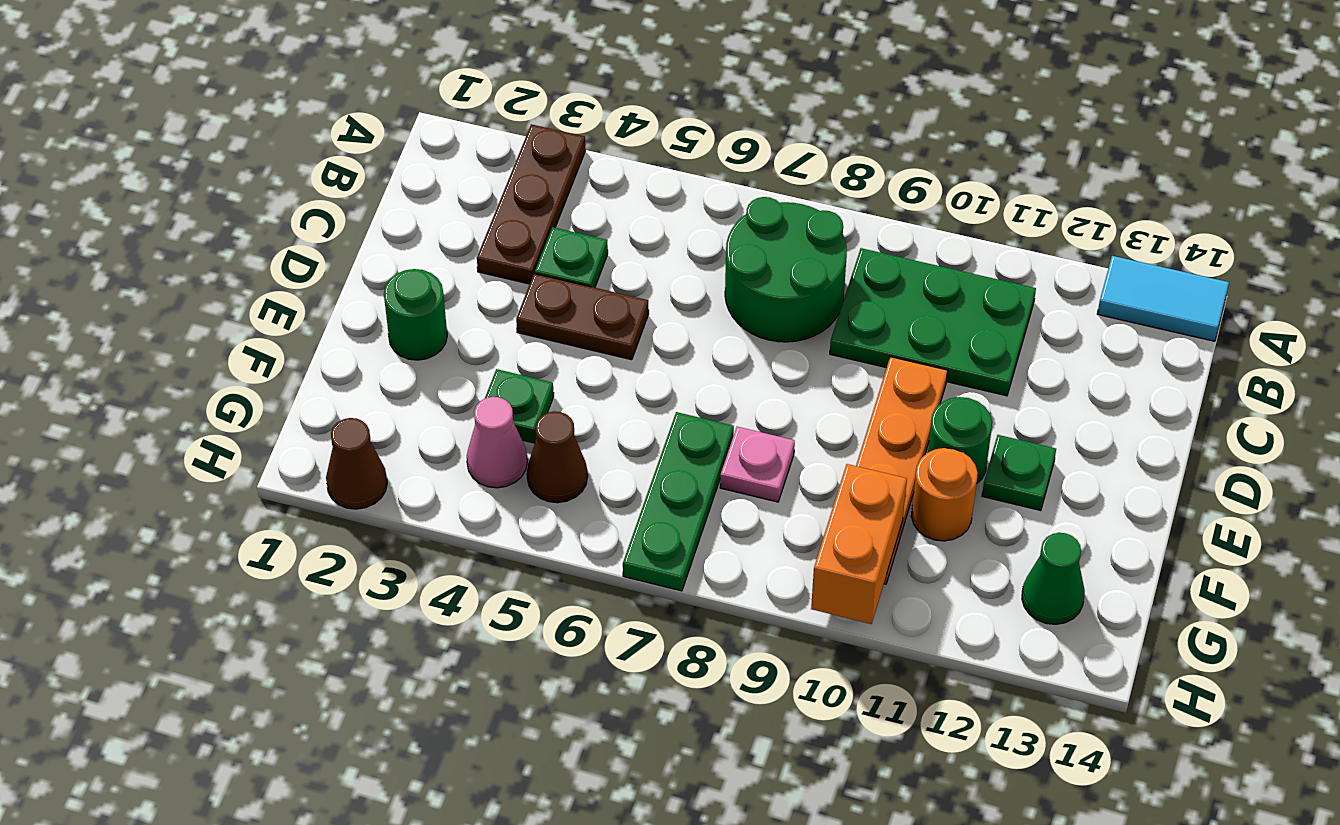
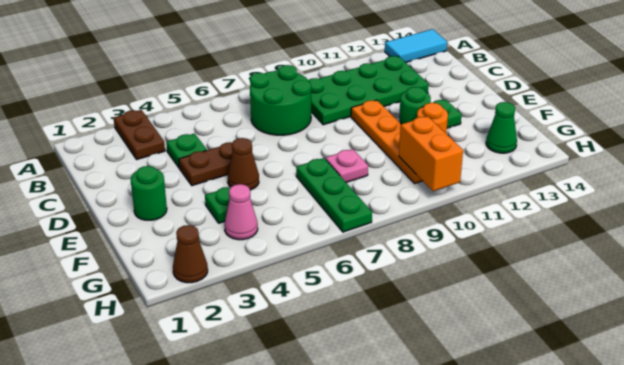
brown plate A3:C3 level 1 -> brown plate A3:B3 level 1
green plate B9:C11 level 1 -> green plate B9:C12 level 1
brown cone G5 level 1 -> brown cone E5 level 1

